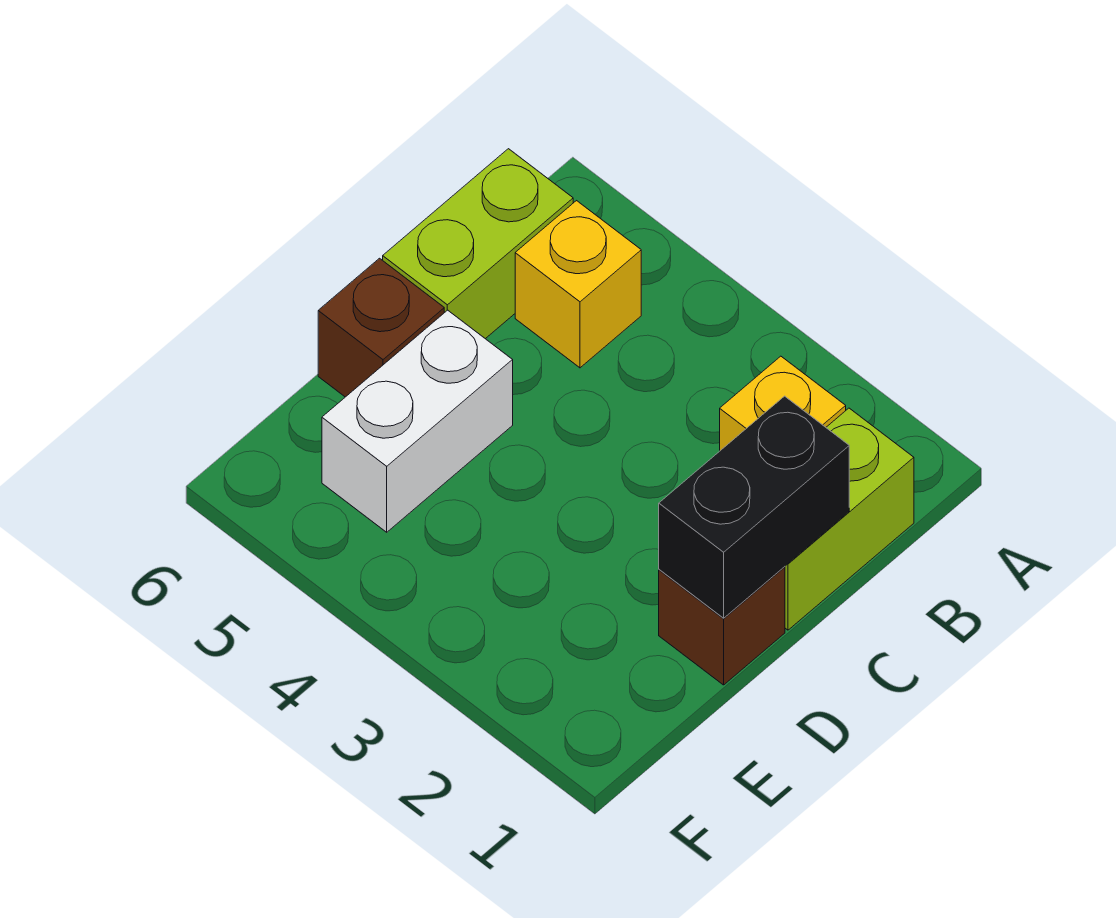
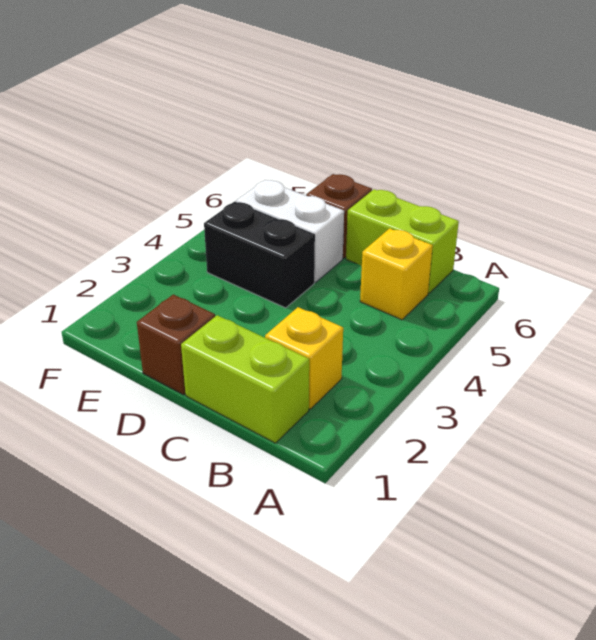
black brick C1:D1 level 2 -> black brick D4:E4 level 1

